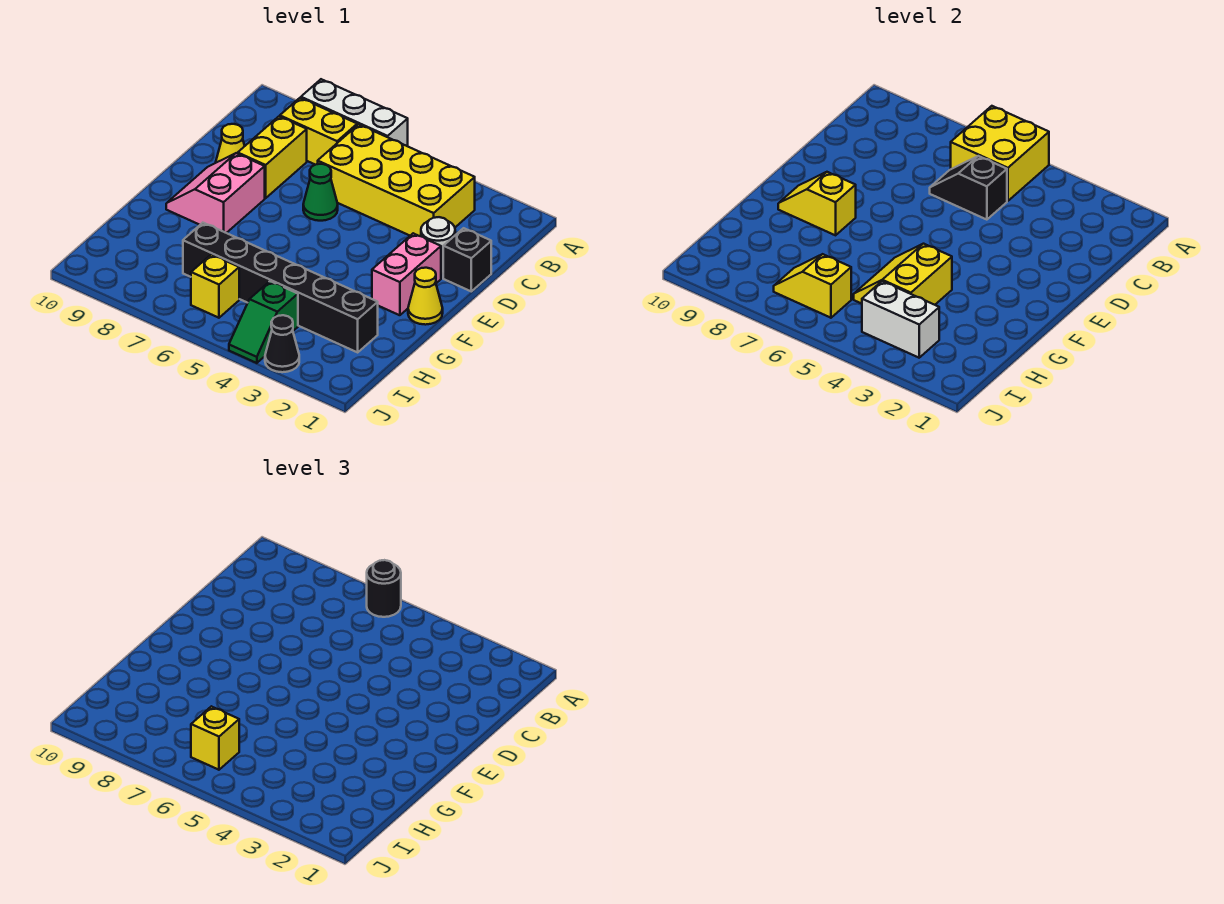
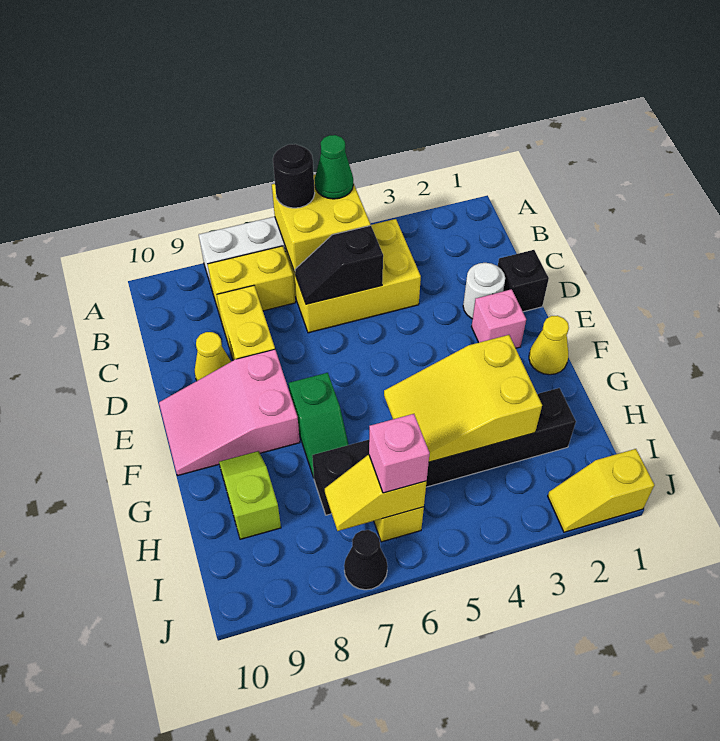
yellow brick B3:C6 level 1 -> yellow brick B4:C6 level 1
green cone D6 level 1 -> green cone A5 level 3
pink brick E2:F2 level 1 -> pink brick E2 level 1
pink slope E8:F9 level 1 top 8 -> pink slope E8:F10 level 1 top 8
yellow slope F8:F9 level 2 top 8 -> yellow slope J1:J2 level 1 top 1
yellow slope G4:H5 level 2 top 4 -> yellow slope G3:H5 level 2 top 3
none -> lime slope G9:H9 level 1 top H
white brick I3:I4 level 2 -> none
green slope I4:J4 level 1 top I -> green slope F7:G7 level 1 top F
yellow brick I6 level 3 -> pink brick I6 level 3
black cone J3 level 1 -> black cone J7 level 1

